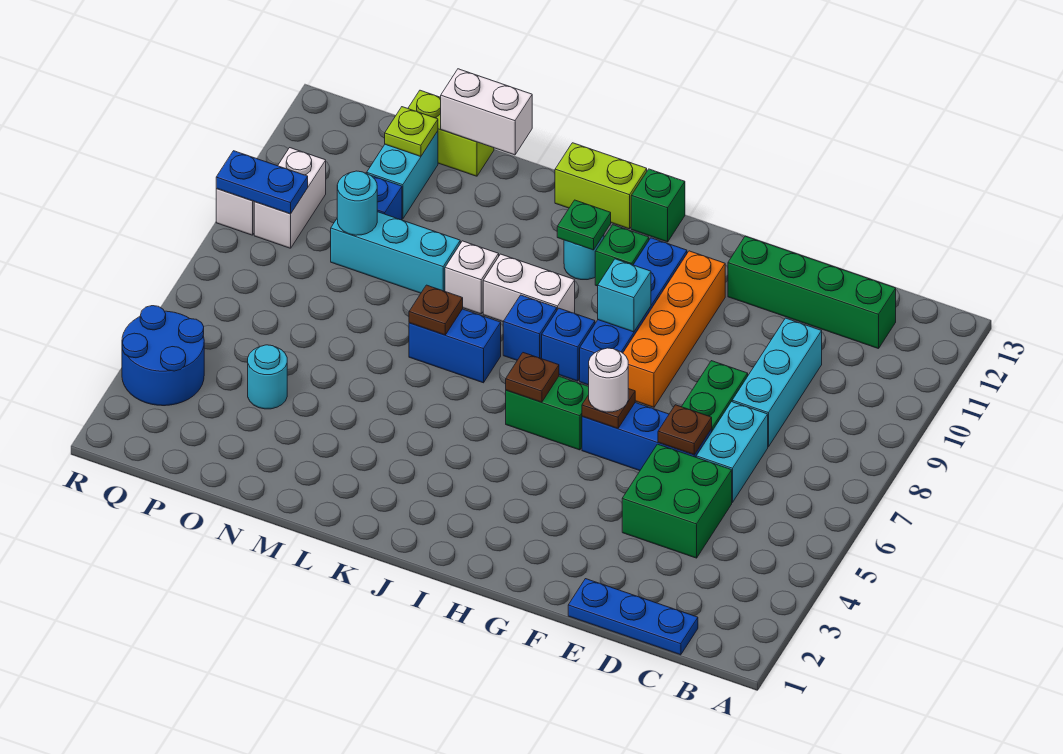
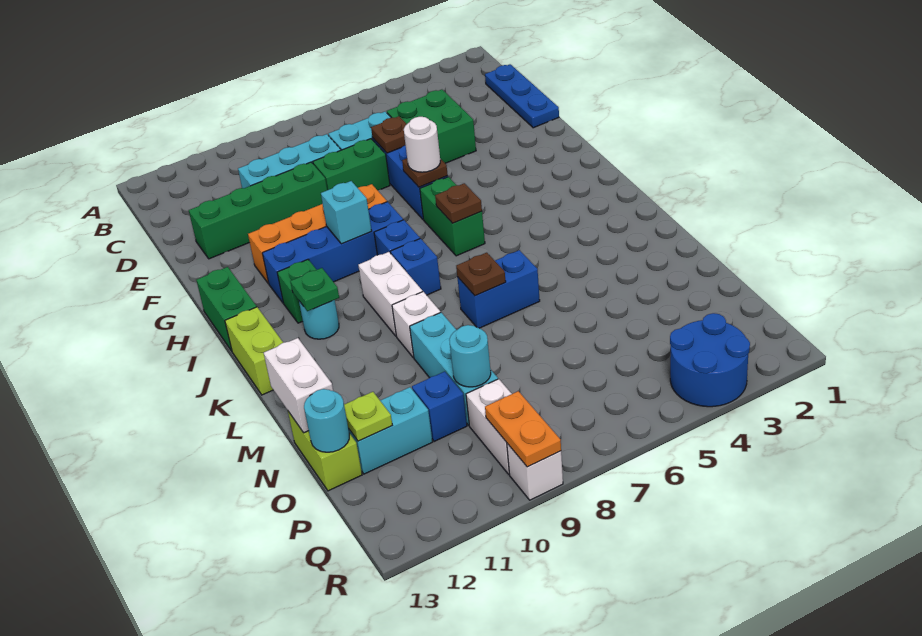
green brick C12:F12 level 1 -> green brick E9:E12 level 1
green brick I13 level 1 -> green brick H13:I13 level 1
blue brick K7:L7 level 1 -> blue brick L6:L7 level 1
cyan round brick O4 level 1 -> cyan round brick O13 level 2
white brick Q9:Q10 level 1 -> white brick P9:Q9 level 1
blue plate Q9:R9 level 2 -> orange plate Q9:R9 level 2

